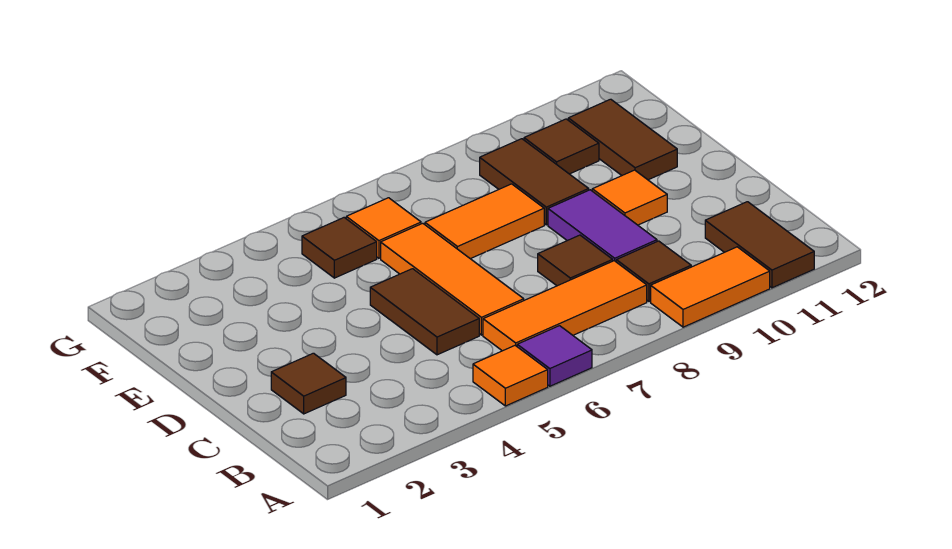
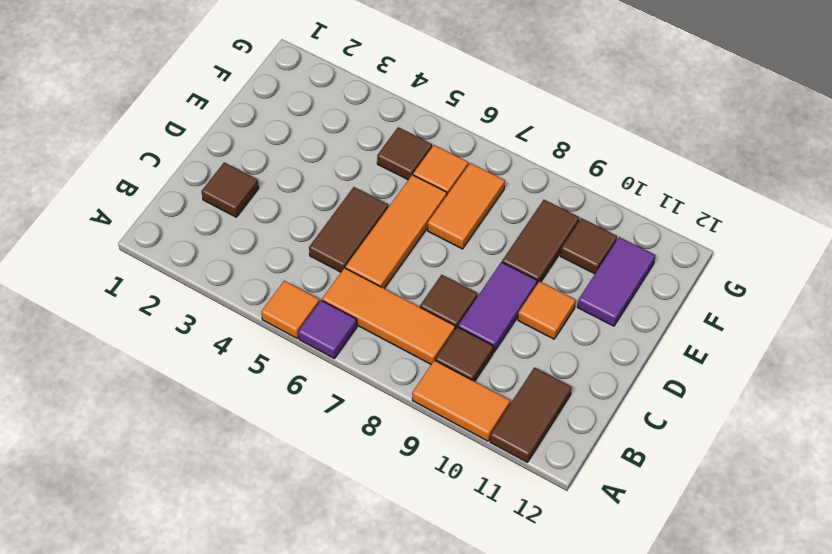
orange tile E7:E8 level 1 -> orange tile E7:F7 level 1
brown tile E11:F11 level 1 -> purple tile E11:F11 level 1

